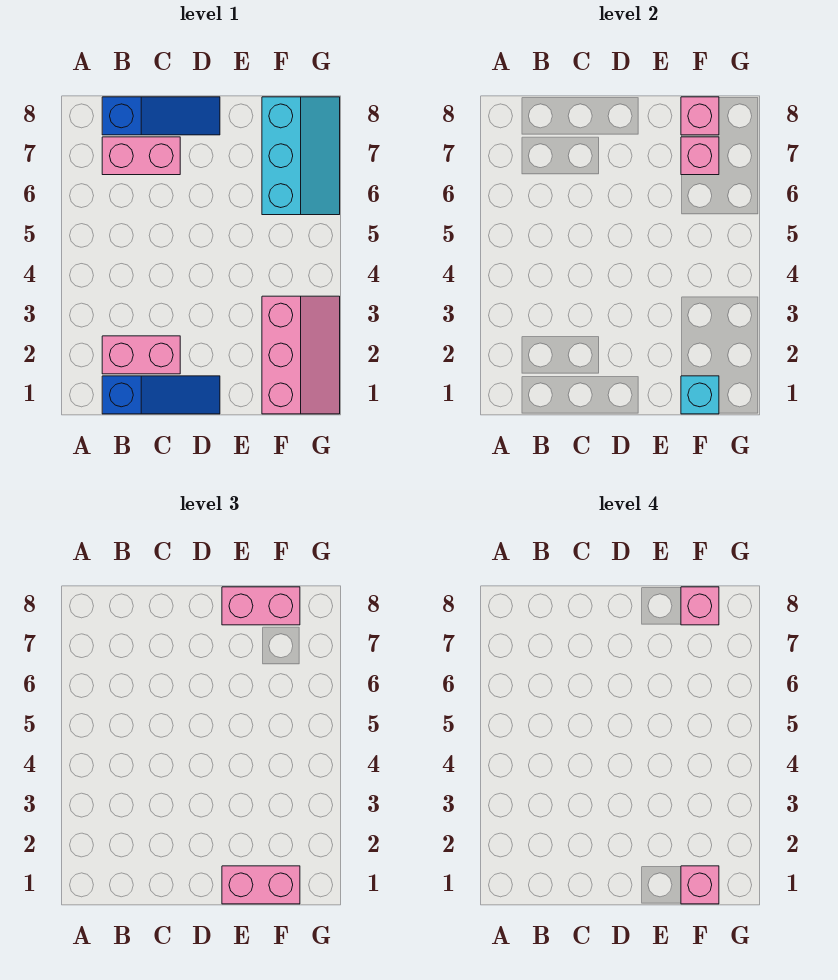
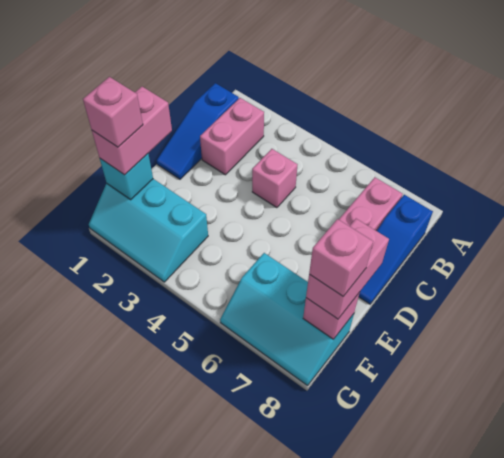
pink slope F1:G3 level 1 top F -> cyan slope F1:G3 level 1 top F
pink brick F7 level 2 -> pink brick C4 level 1

